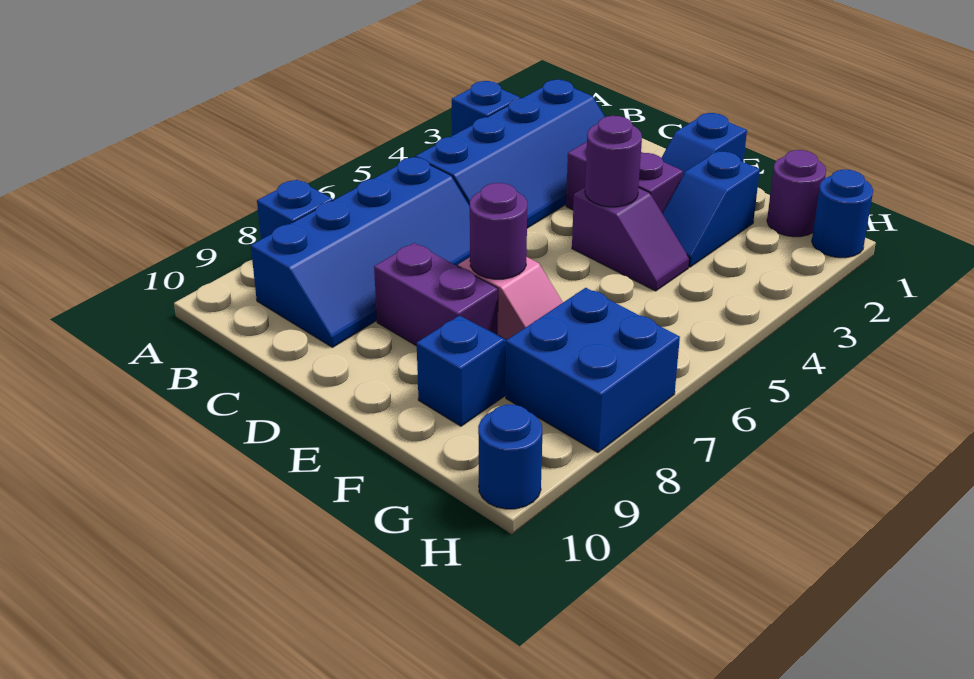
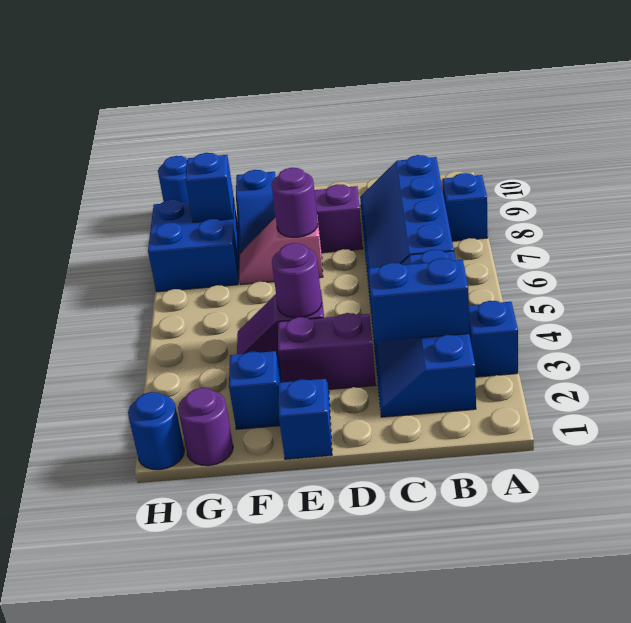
none -> blue brick B3:C3 level 2
none -> blue brick G8 level 2

